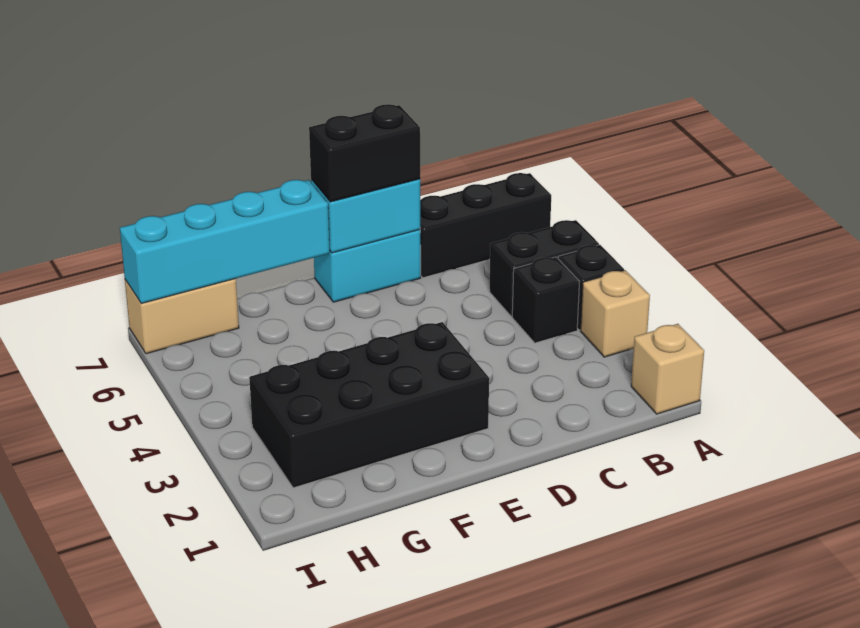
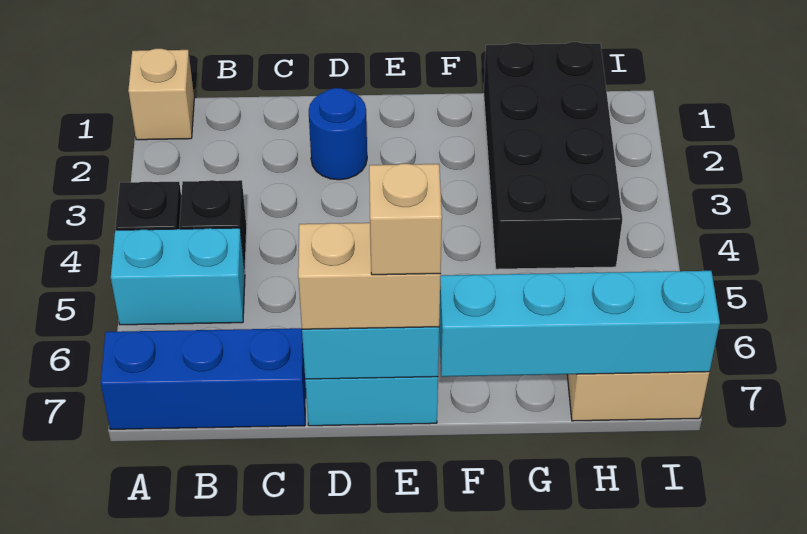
tan brick A3 level 1 -> tan brick E7 level 4
black brick A5:B5 level 1 -> cyan brick A5:B5 level 1
black brick A7:C7 level 1 -> blue brick A7:C7 level 1
none -> blue round brick D2 level 1
black brick D7:E7 level 3 -> tan brick D7:E7 level 3
black brick E2:H3 level 1 -> black brick G1:H4 level 1

